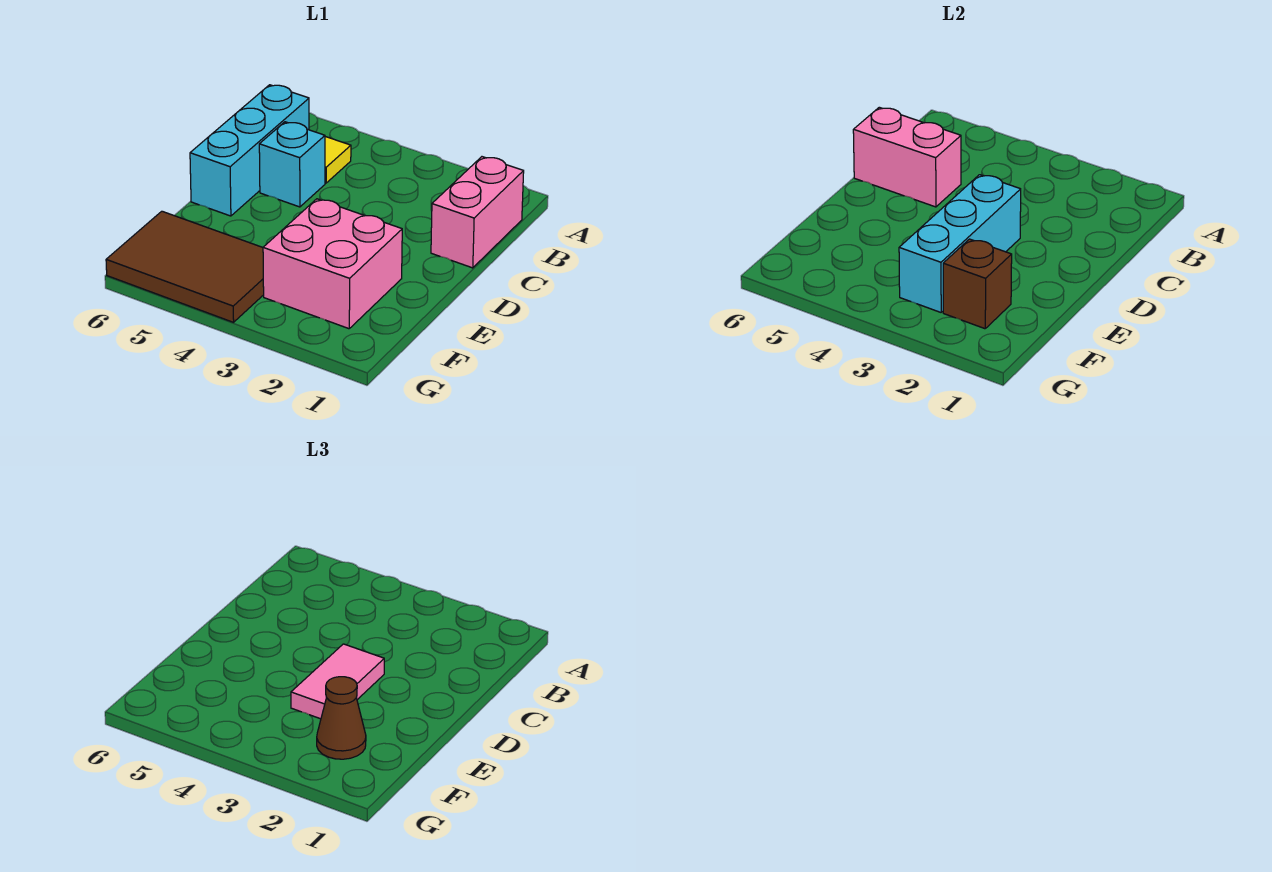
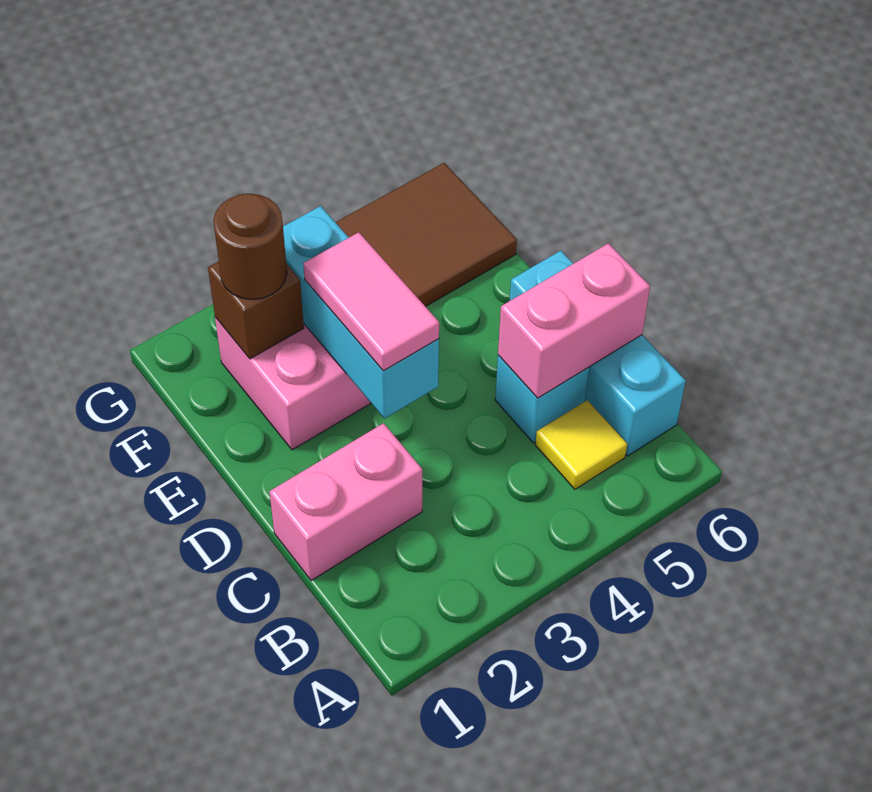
pink brick B1:C1 level 1 -> pink brick C1:C2 level 1
brown cone F2 level 3 -> brown round brick F2 level 3

